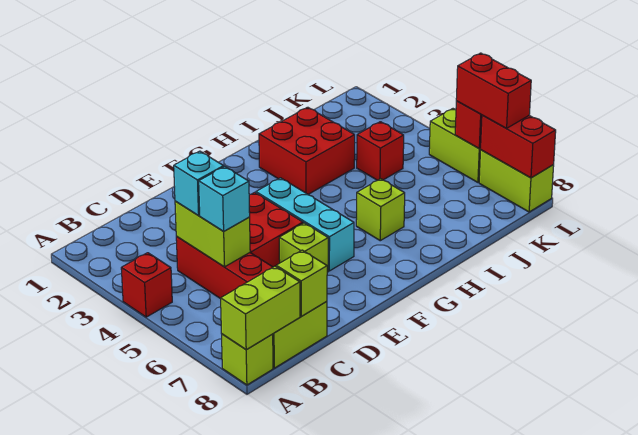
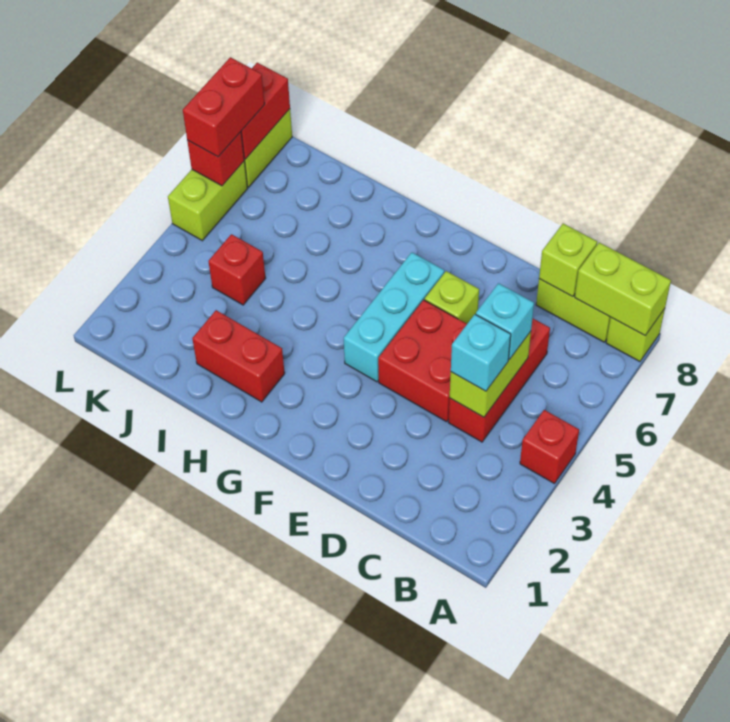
red brick H2:I3 level 1 -> red brick H2:I2 level 1
lime brick H6 level 1 -> none

